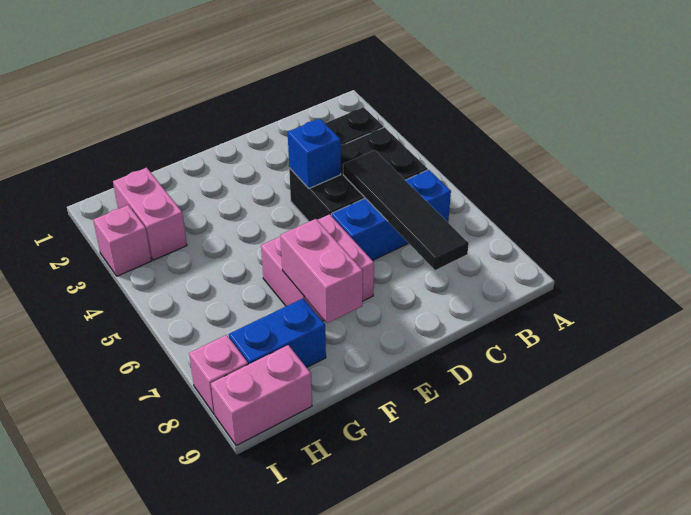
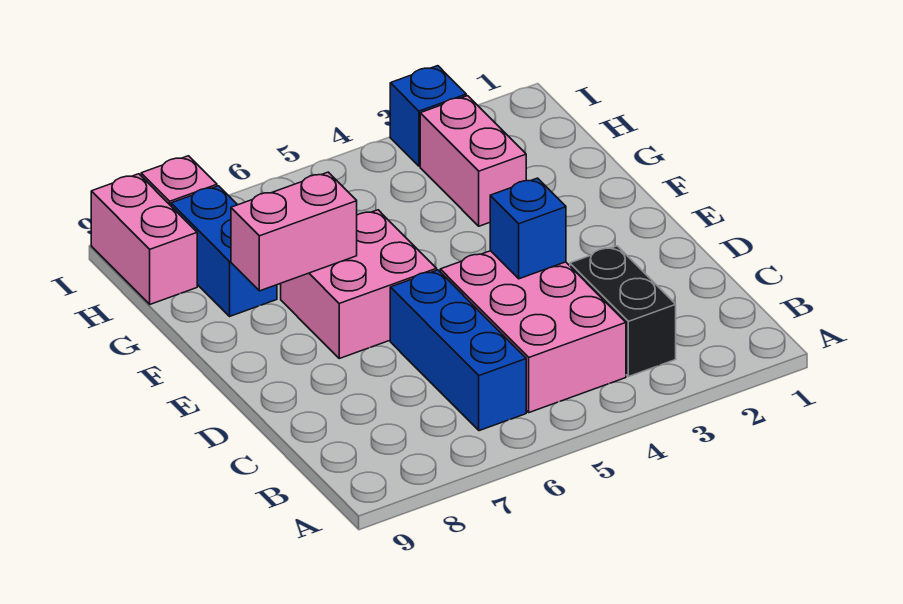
black brick B4:D5 level 1 -> pink brick B4:D5 level 1
black tile C5:C8 level 2 -> none
pink brick H2:H3 level 1 -> pink brick G3:H3 level 1
pink brick I3 level 1 -> blue brick I3 level 1

